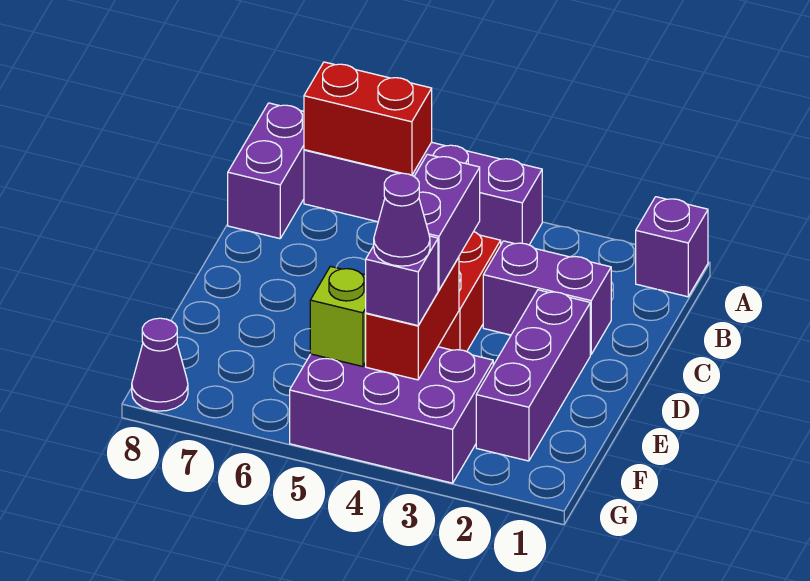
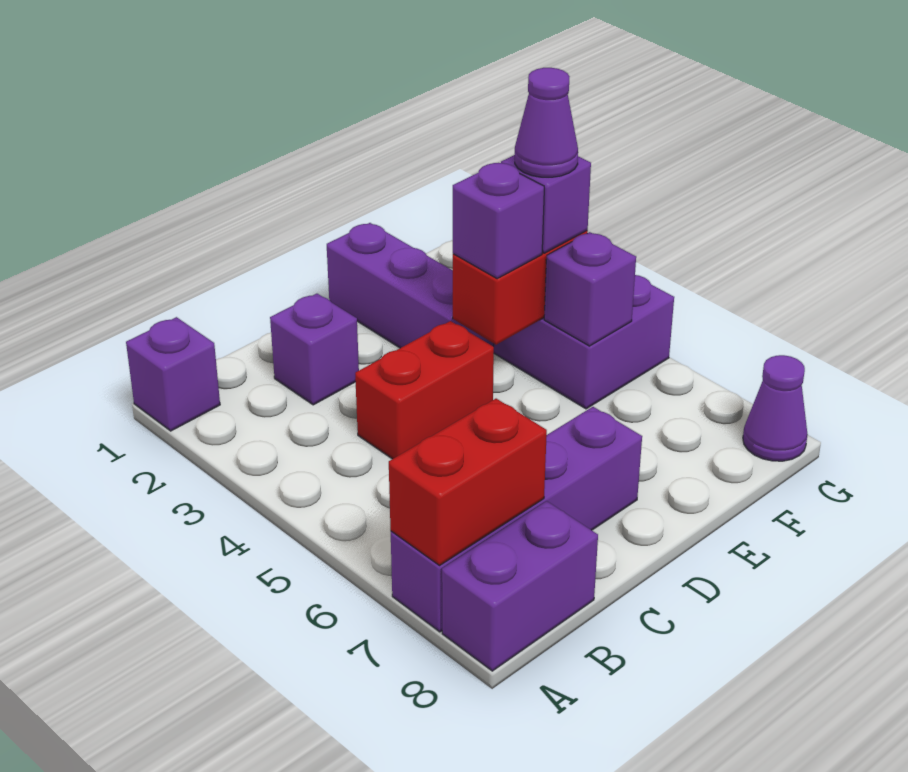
purple brick A4:A7 level 1 -> purple brick A7:D7 level 1
red brick A6:A7 level 2 -> red brick A7:B7 level 2
purple brick C2:C3 level 1 -> purple brick C2 level 1
purple brick D2:F2 level 1 -> purple brick E1:E3 level 1
purple brick D4:E4 level 3 -> purple brick E4 level 3
lime brick F5 level 2 -> purple brick F5 level 2

